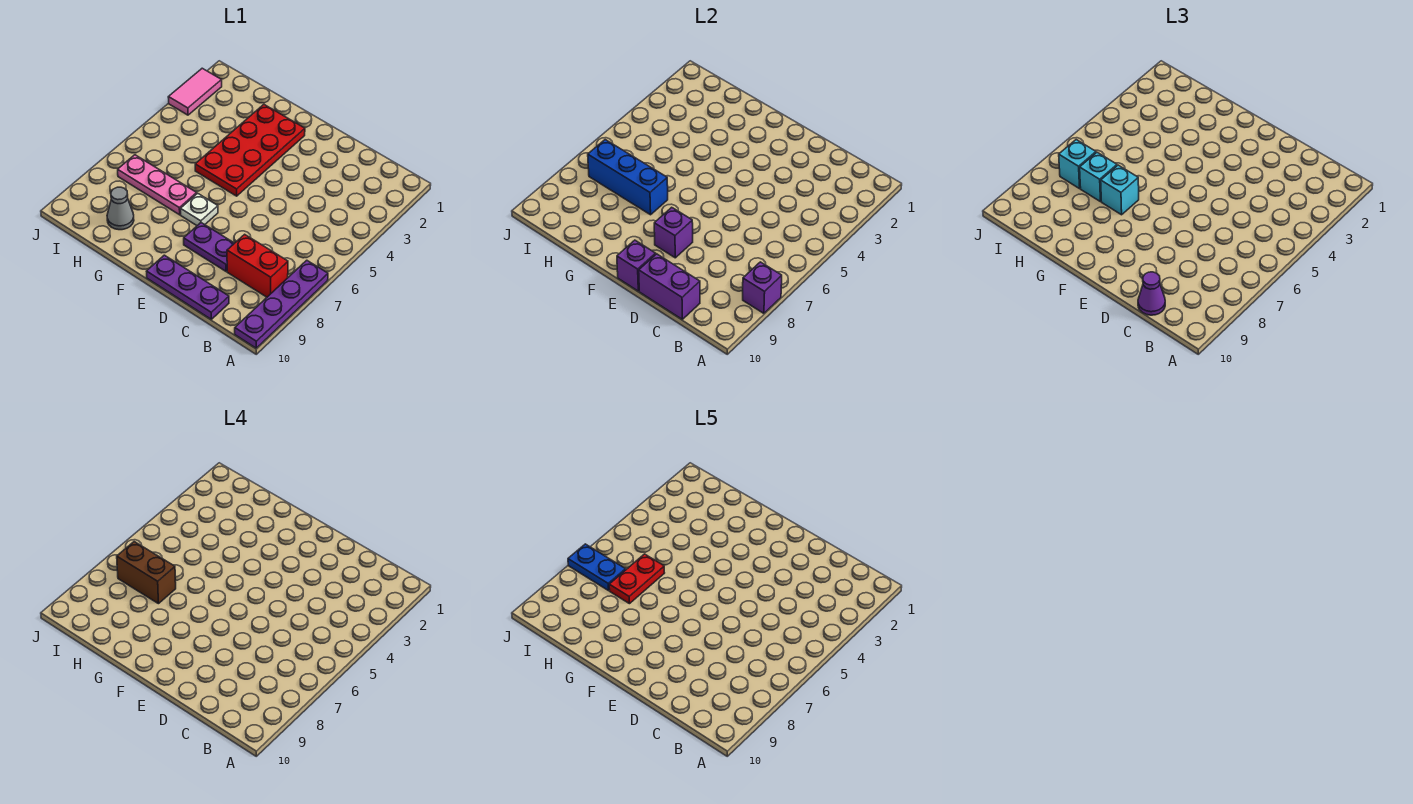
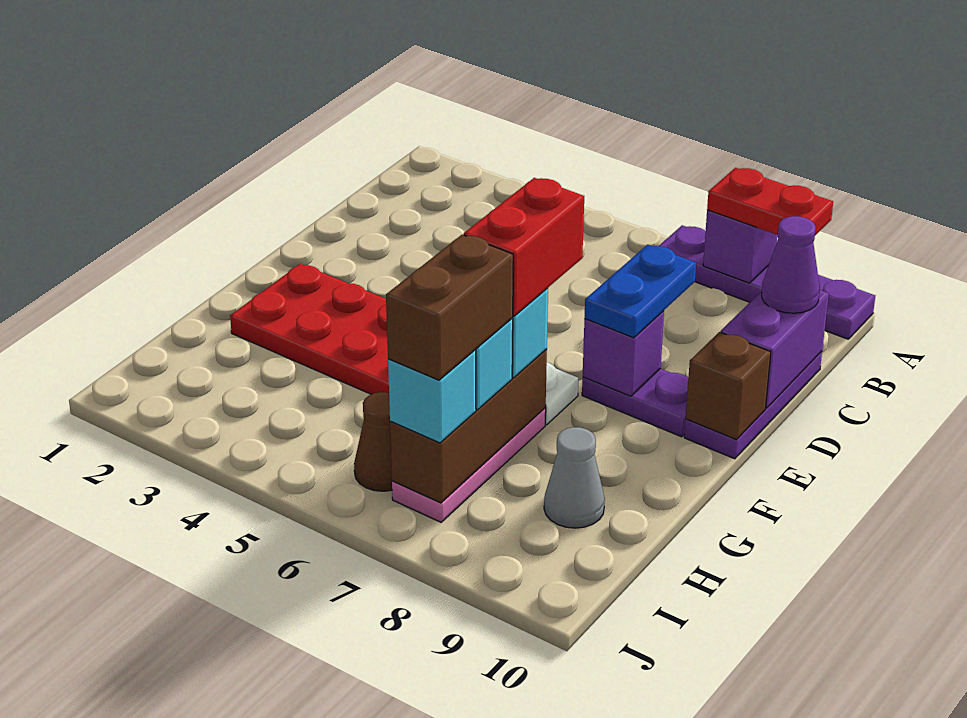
red brick B8:C8 level 1 -> red brick F7:G7 level 4
purple plate D8:E8 level 1 -> purple plate E8:E9 level 1
purple brick E10 level 2 -> brown brick E10 level 2
blue brick G7:I7 level 2 -> brown brick G7:I7 level 2
red plate H6:H7 level 5 -> red plate A8:A9 level 3
none -> brown cone I6 level 1
blue plate I7:J7 level 5 -> blue plate D8:E8 level 3
pink tile J2:J3 level 1 -> none

